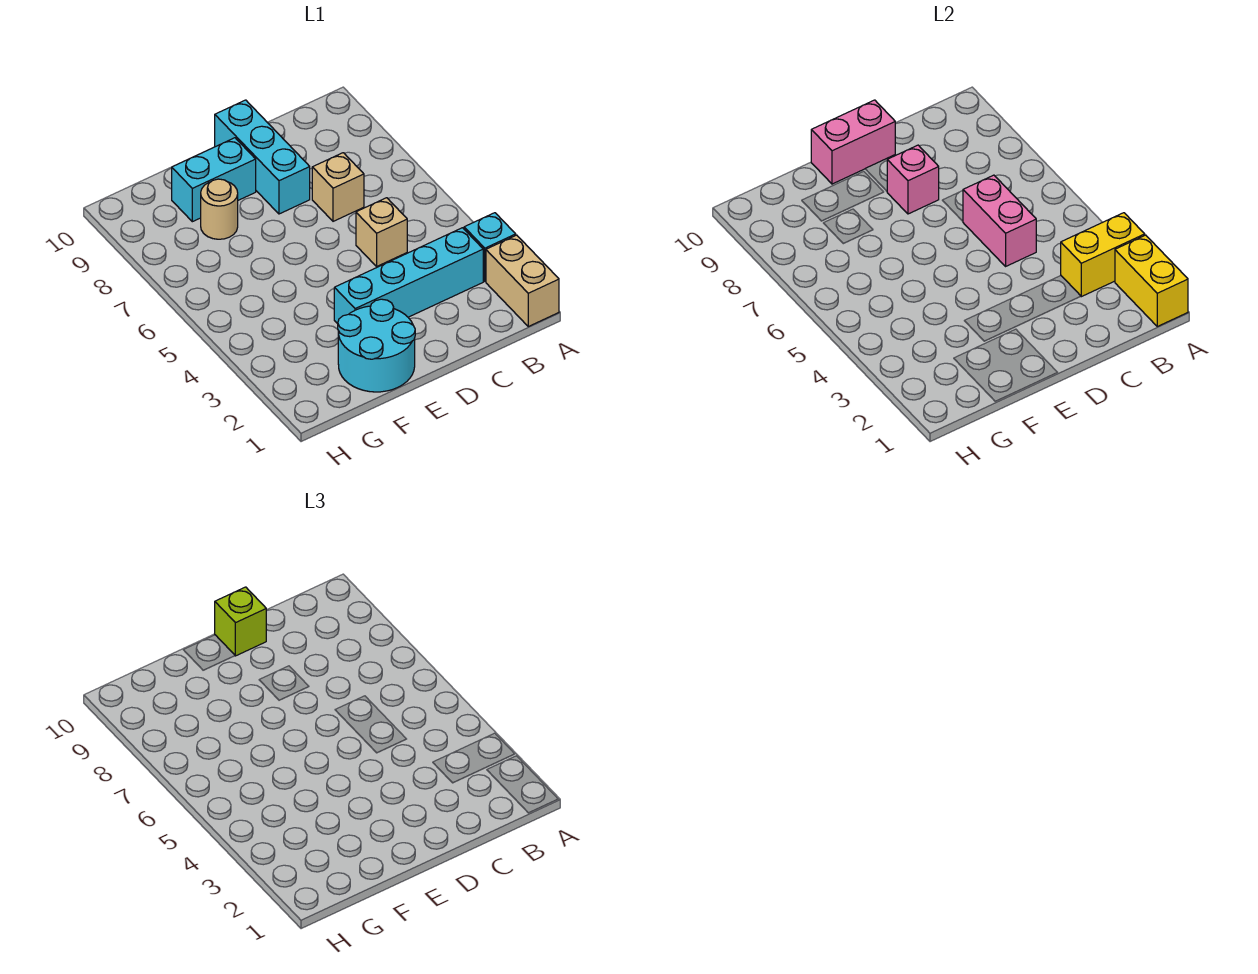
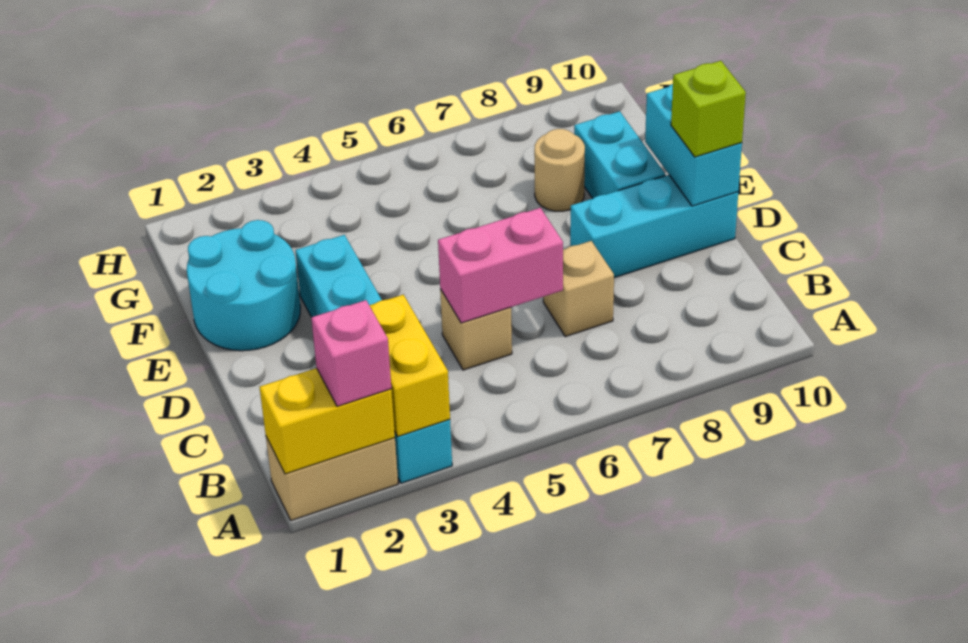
pink brick D8 level 2 -> pink brick A2 level 3
pink brick D10:E10 level 2 -> cyan brick D10:E10 level 2

